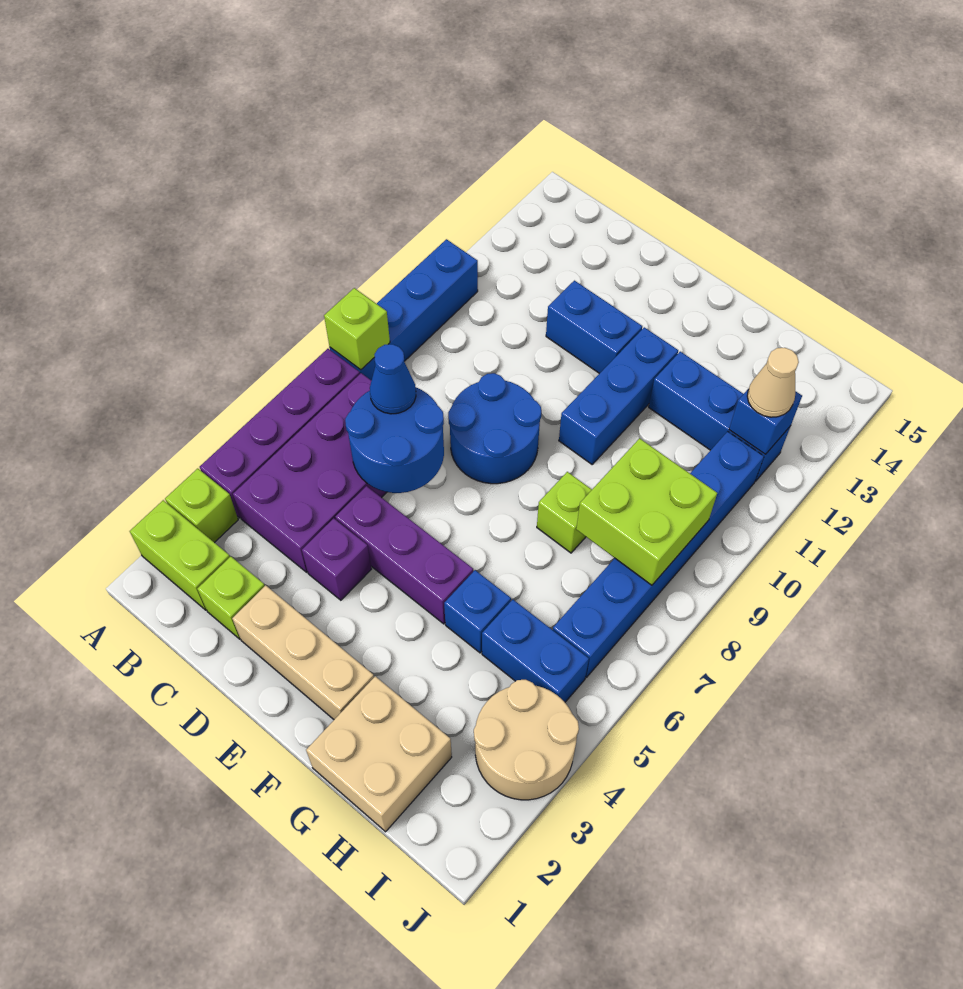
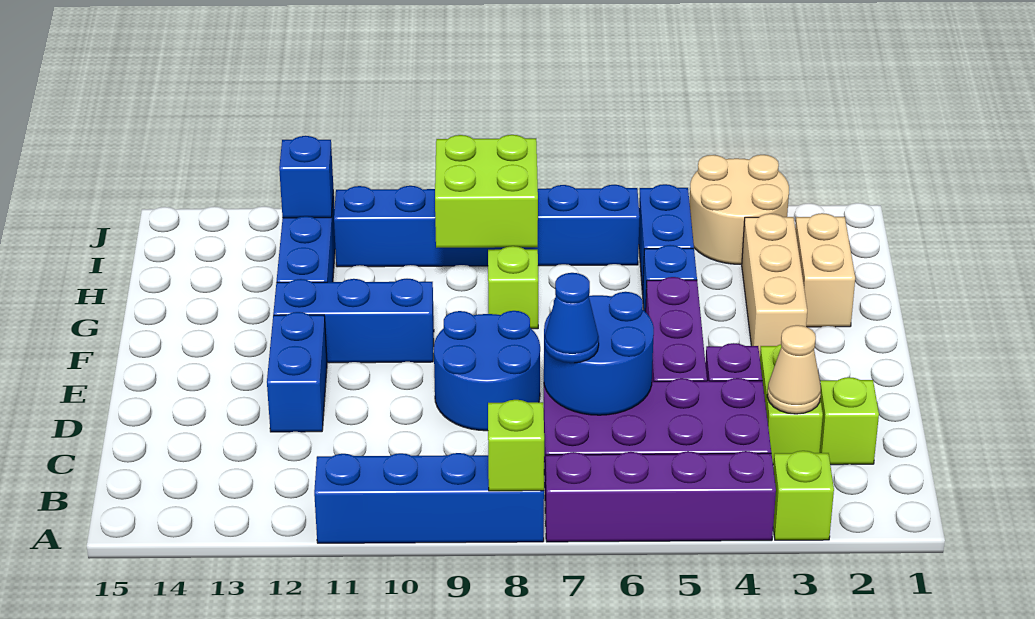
lime brick A2:B2 level 1 -> lime brick C3:D3 level 1
tan brick D2:F2 level 1 -> tan brick F3:H3 level 1
tan brick G1:H2 level 1 -> tan brick G2:H2 level 1
tan cone I12 level 3 -> tan cone C3 level 2

